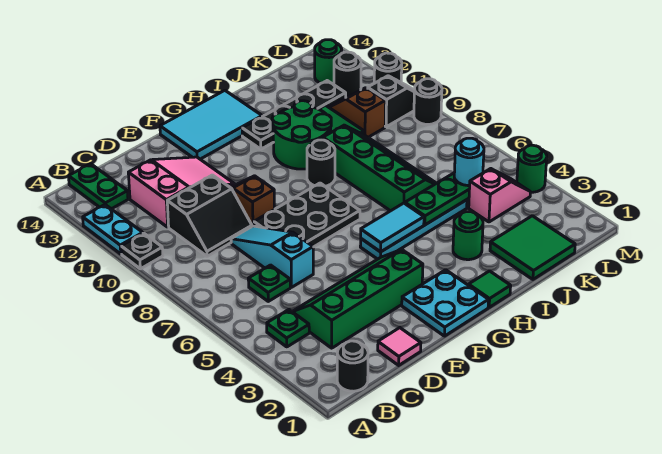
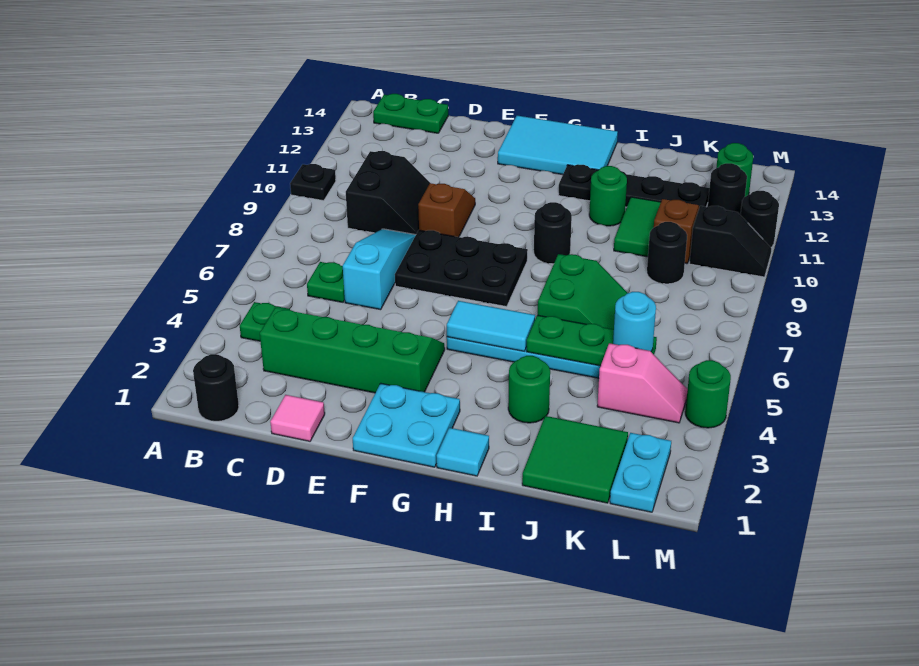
cyan plate A11:A12 level 1 -> cyan plate L1:L2 level 1
green plate B13:B14 level 1 -> green plate B14:C14 level 1
black slope C9:D10 level 1 top 10 -> black slope C9:D10 level 1 top C
pink slope C11:E12 level 1 top C -> none
green tile H1 level 1 -> cyan tile H1 level 1
green round brick H10:I11 level 1 -> green round brick I11 level 1
green slope I6:J9 level 1 top I -> green slope I6:J7 level 1 top I
black round brick M9 level 1 -> black round brick K9 level 1

